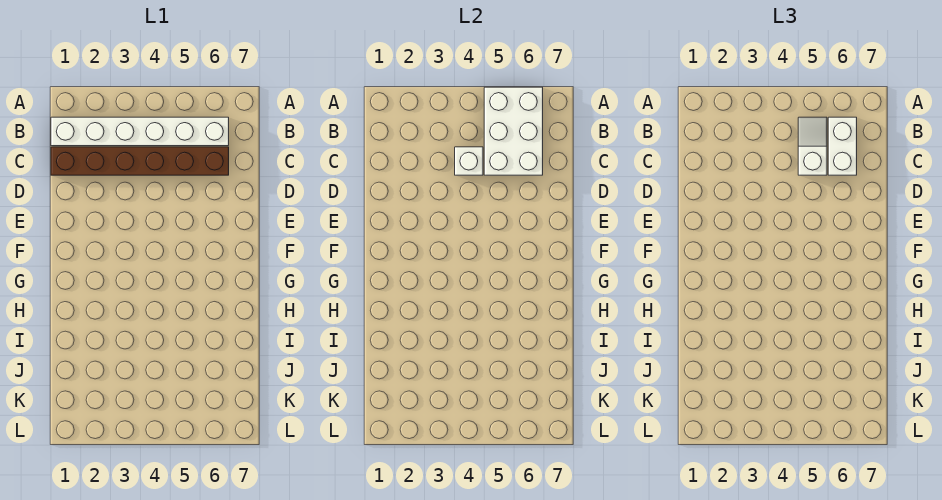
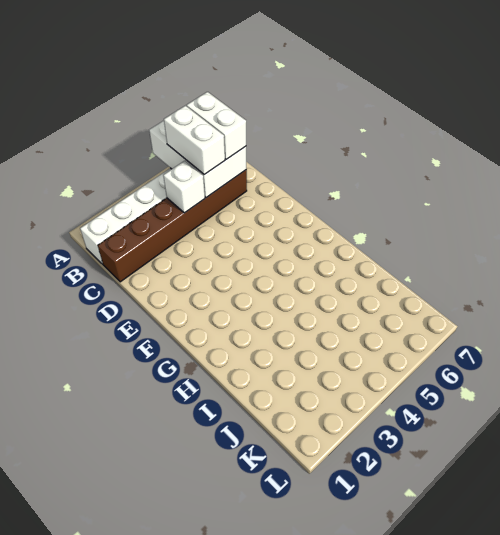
white slope B5:C5 level 3 top C -> white brick B5:C5 level 3

